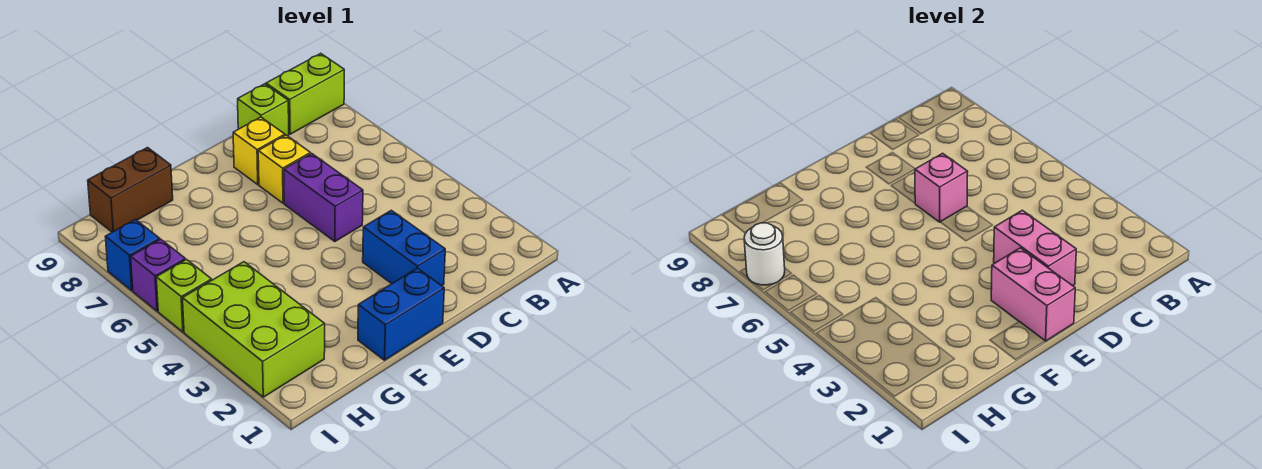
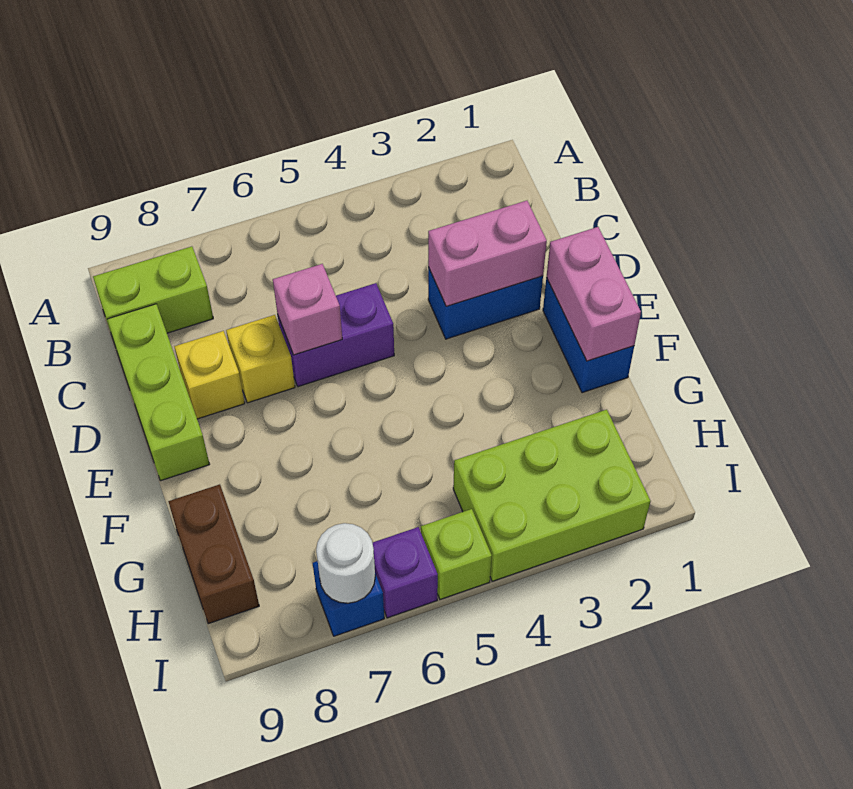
lime brick A9:B9 level 1 -> lime brick B8:B9 level 1
lime brick C9 level 1 -> lime brick C9:E9 level 1
pink brick E1:E2 level 2 -> pink brick E1:F1 level 2

